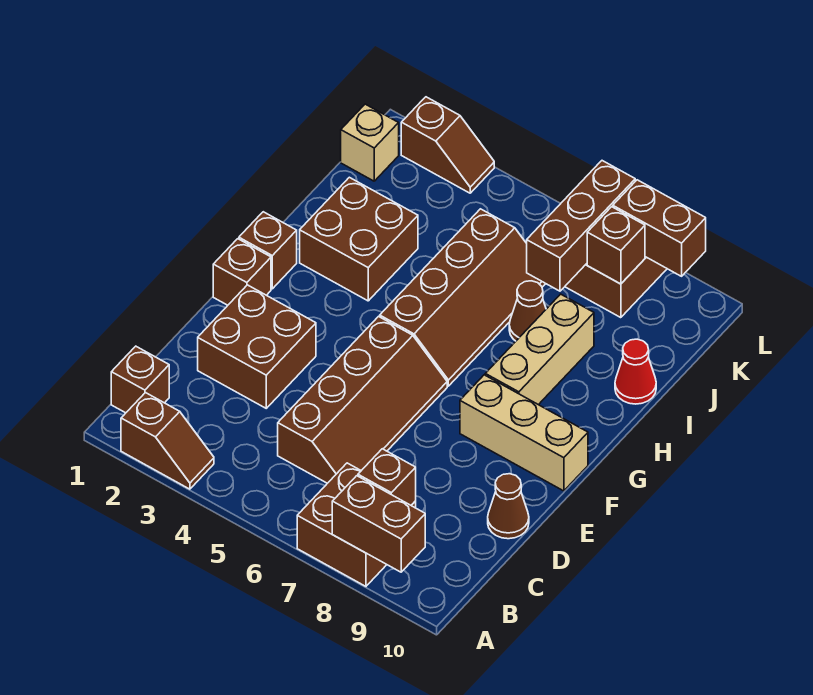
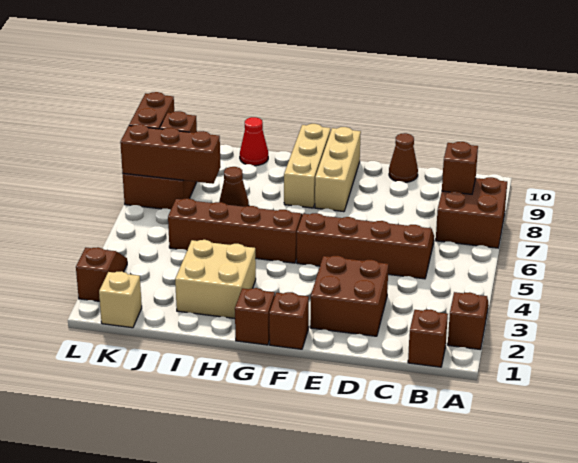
brown brick A8:A9 level 2 -> none
tan brick G8:I8 level 1 -> tan brick G8:G10 level 1
brown brick H2:I3 level 1 -> tan brick H2:I3 level 1

